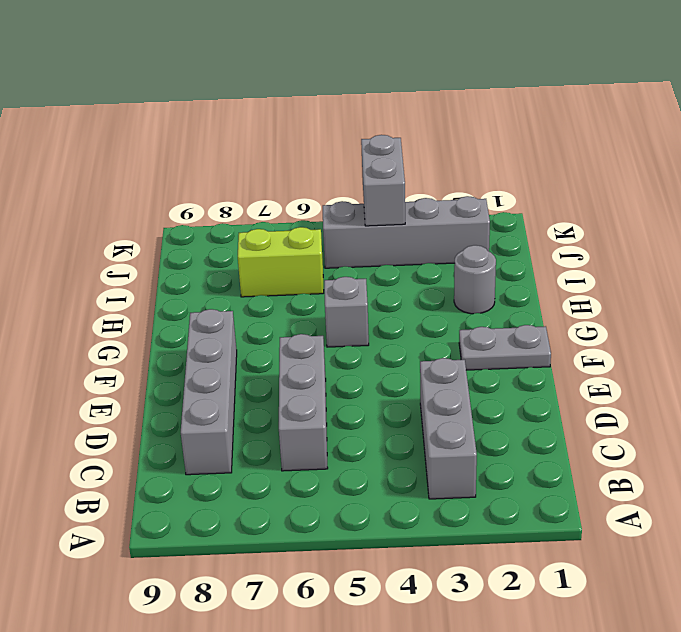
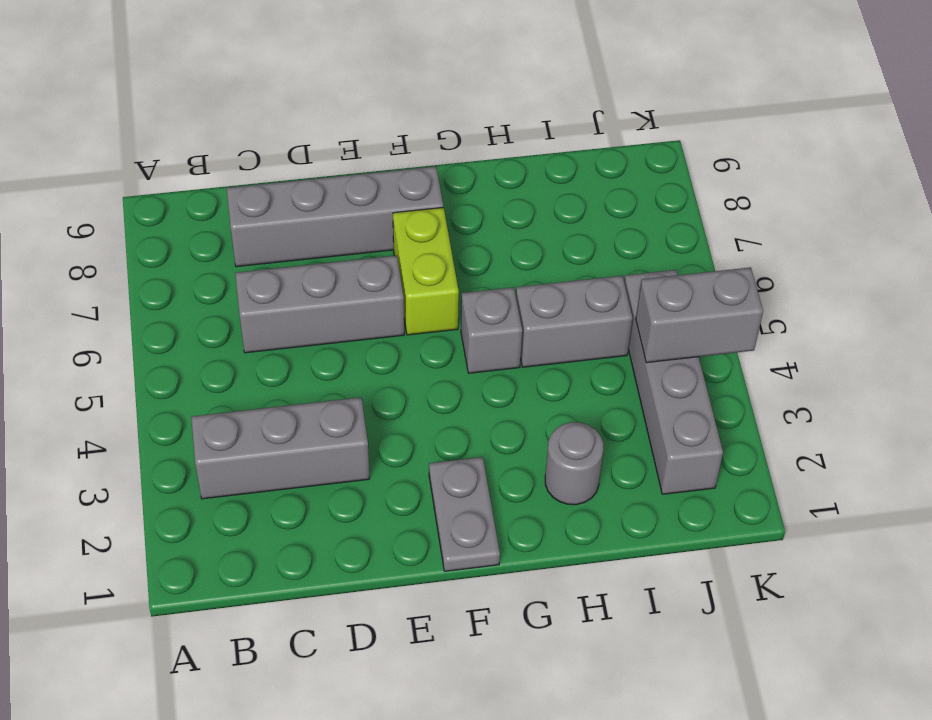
none -> grey brick H5:I5 level 1
lime brick I6:I7 level 1 -> lime brick F6:F7 level 1

